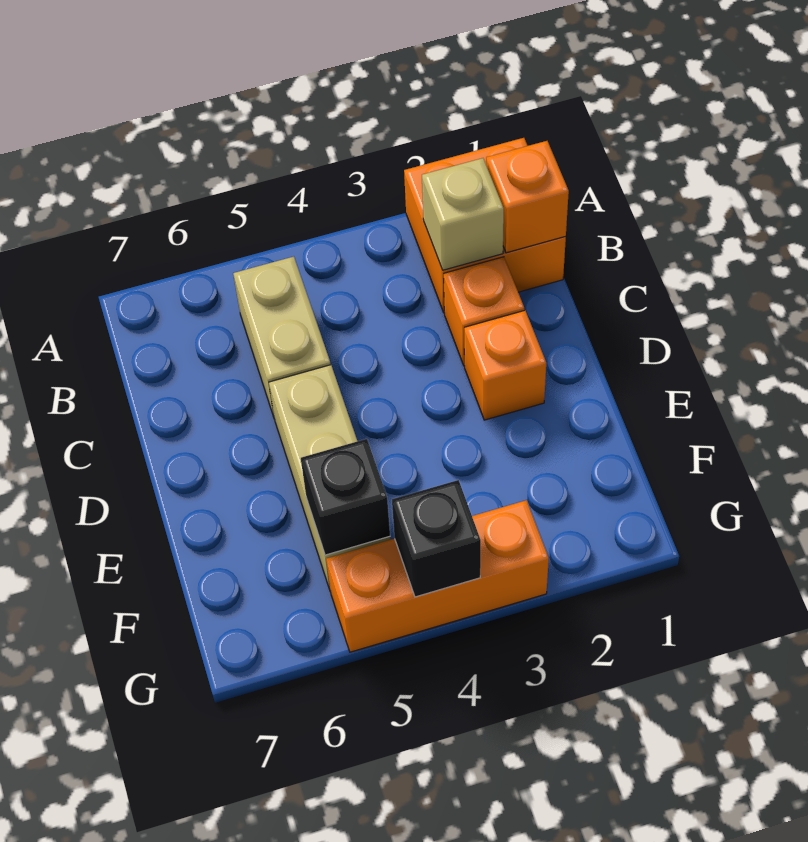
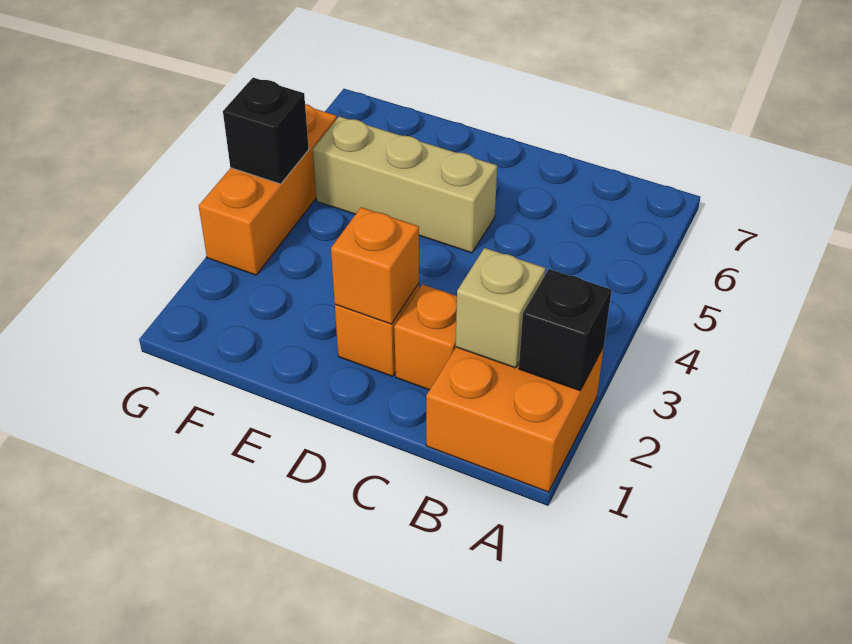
orange brick B1 level 2 -> orange brick D2 level 2
tan brick B5:C5 level 1 -> none
black brick F5 level 2 -> black brick A2 level 2

